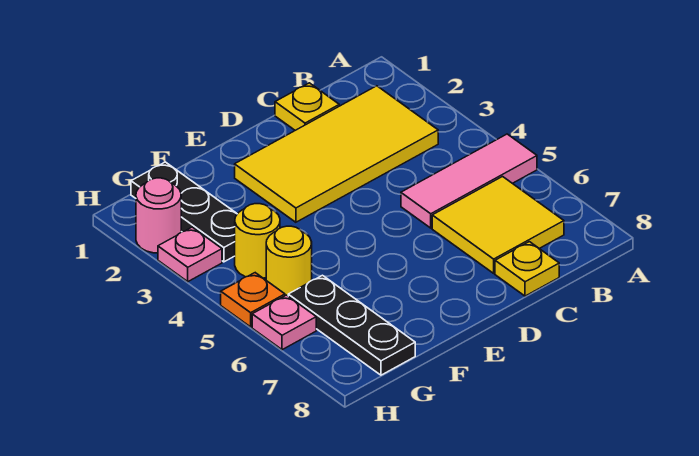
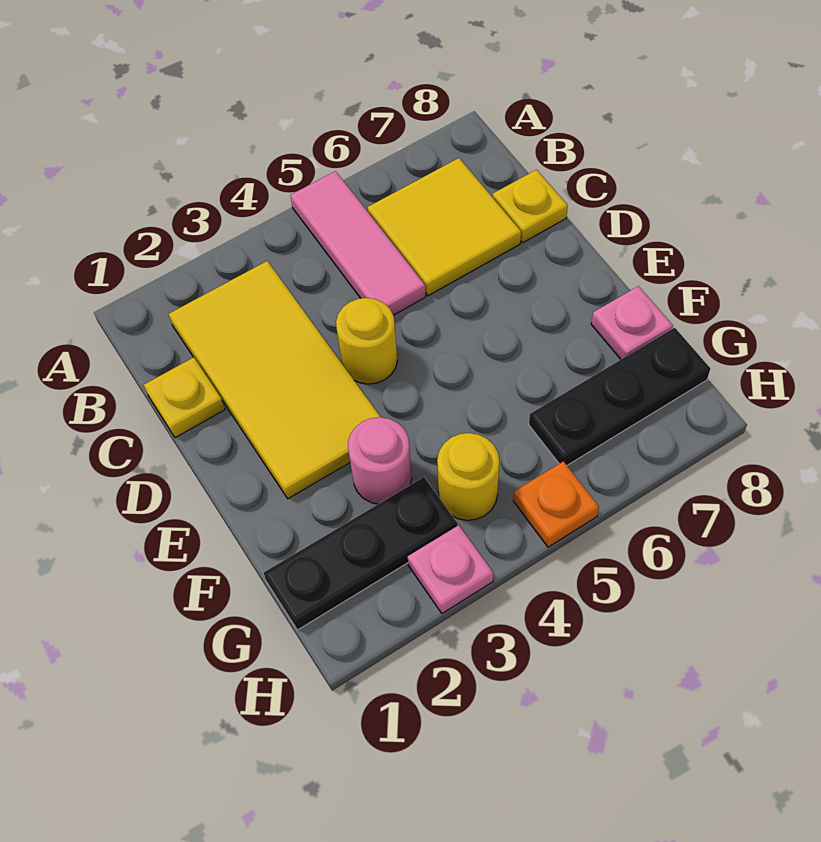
yellow round brick G5 level 1 -> yellow round brick D4 level 1
pink round brick H2 level 1 -> pink round brick F3 level 1
pink plate H6 level 1 -> pink plate F8 level 1

